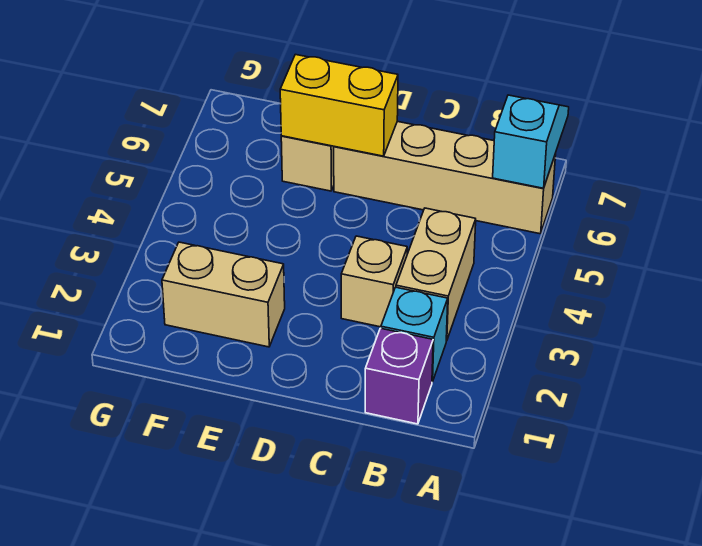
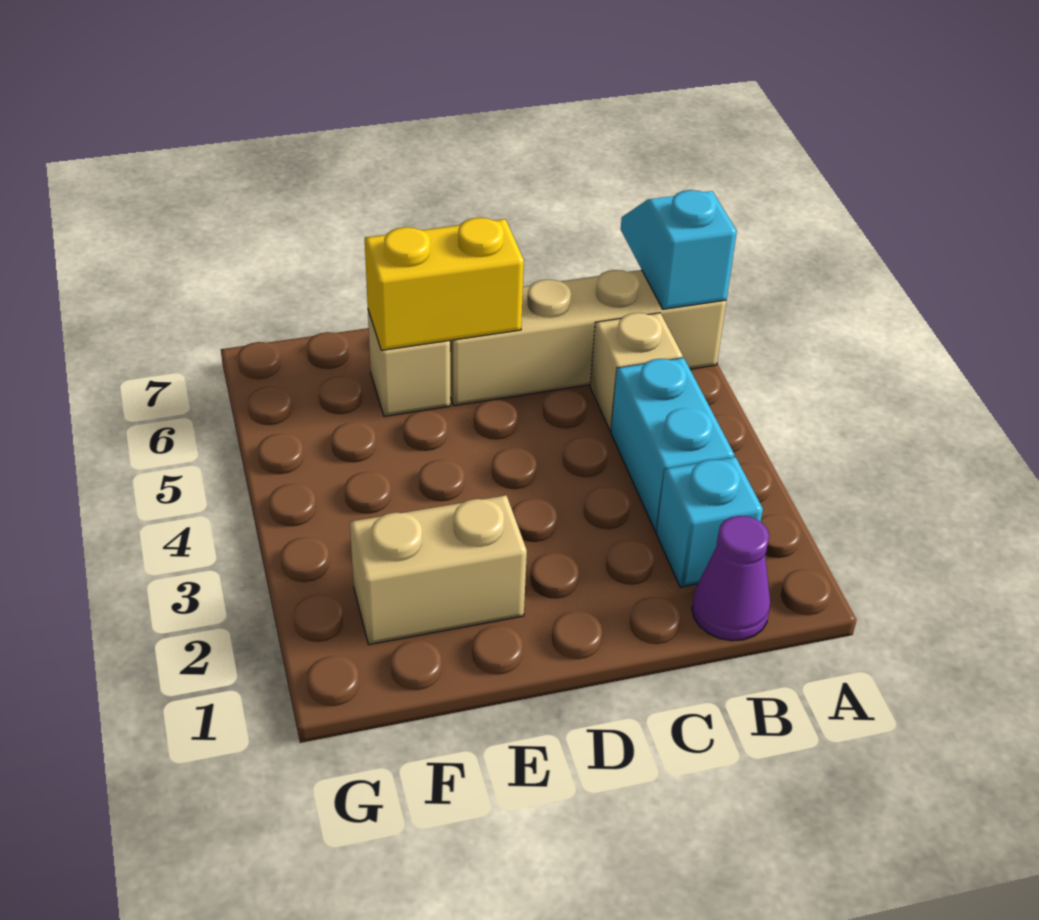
purple brick B1 level 1 -> purple cone B1 level 1
tan brick B3:B4 level 1 -> cyan brick B3:B4 level 1
tan brick C3 level 1 -> tan brick B5 level 1

